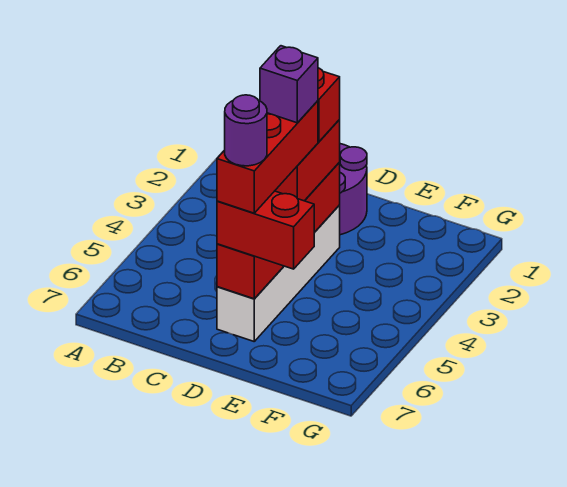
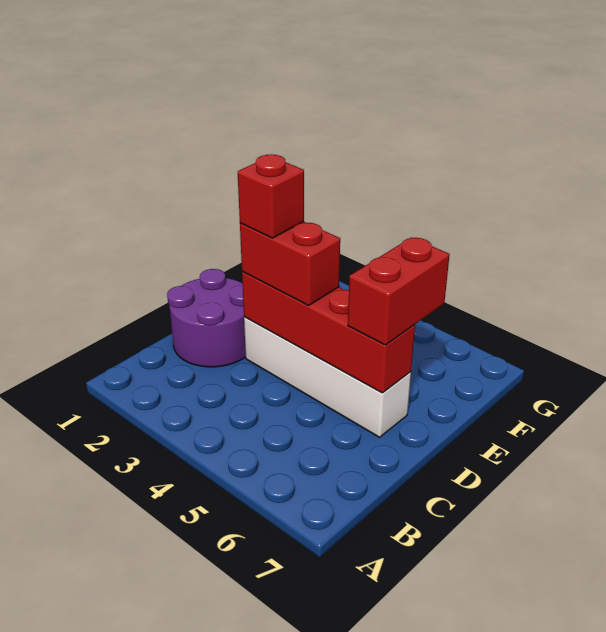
red brick D4:D6 level 4 -> none
purple brick D4 level 5 -> none
purple round brick D6 level 5 -> none

